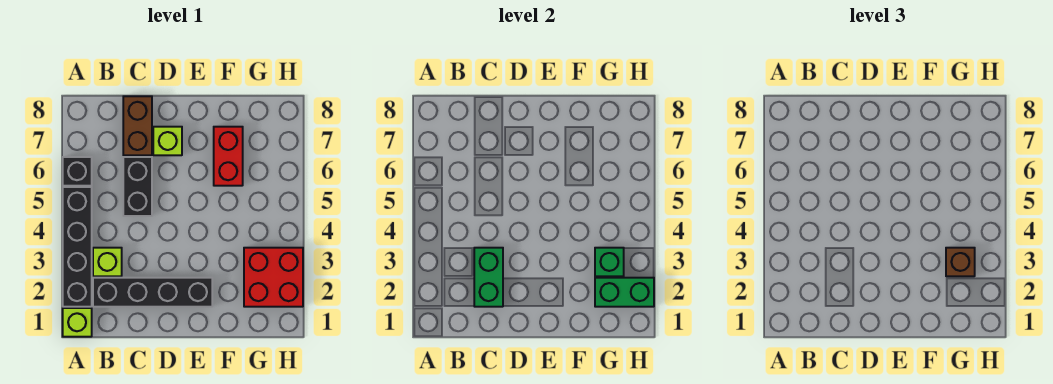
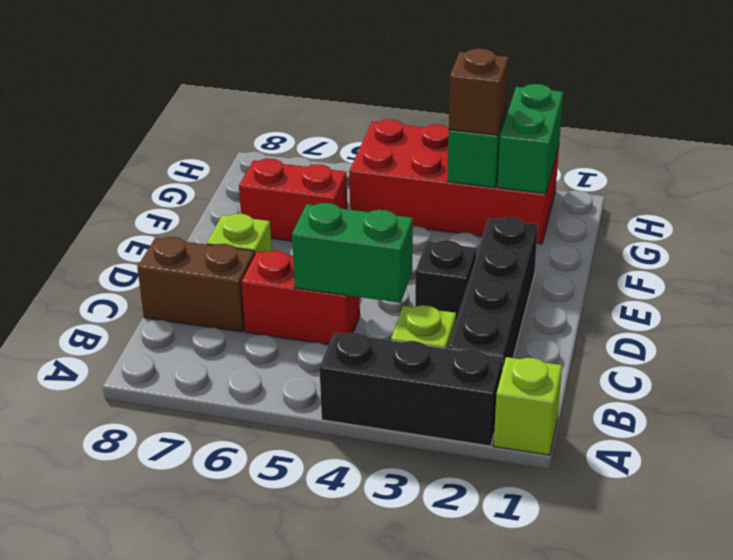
black brick A2:A5 level 1 -> black brick A2:A4 level 1
black brick A6 level 1 -> black brick D3 level 1
green brick C2:C3 level 2 -> green brick C4:C5 level 2
black brick C5:C6 level 1 -> red brick C5:C6 level 1
red brick G2:H3 level 1 -> red brick G2:H5 level 1

